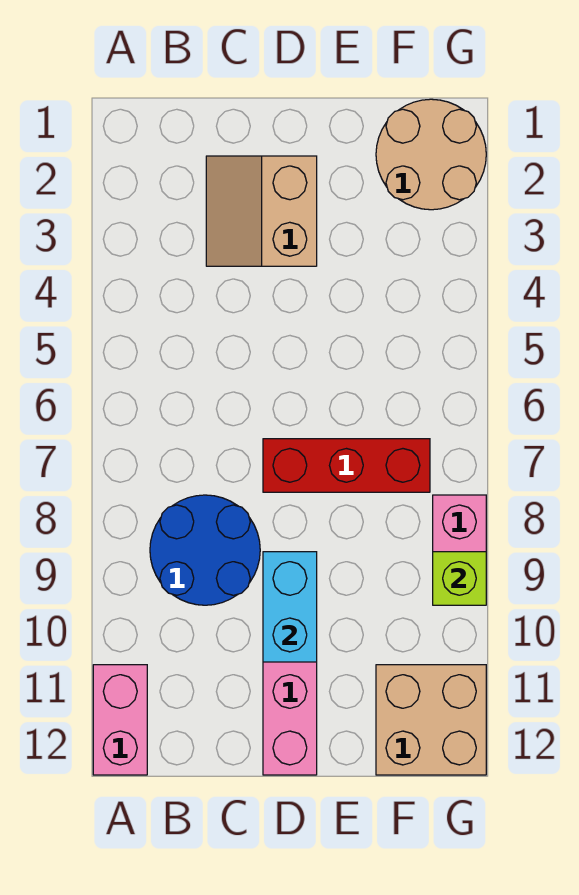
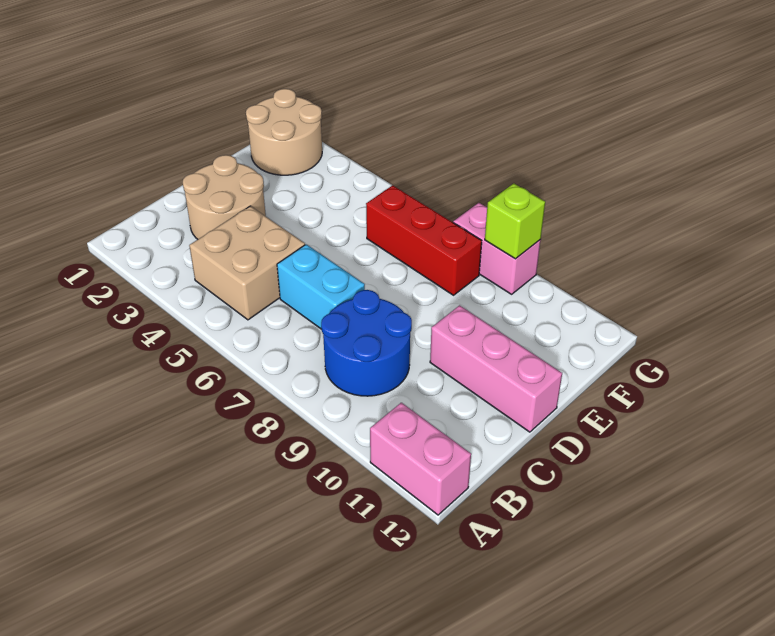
tan slope C2:D3 level 1 top D -> tan round brick C2:D3 level 1
red brick D7:F7 level 1 -> red brick F6:F8 level 1
cyan brick D9:D10 level 2 -> cyan brick C6:C7 level 1
tan brick F11:G12 level 1 -> tan brick B4:C5 level 1

